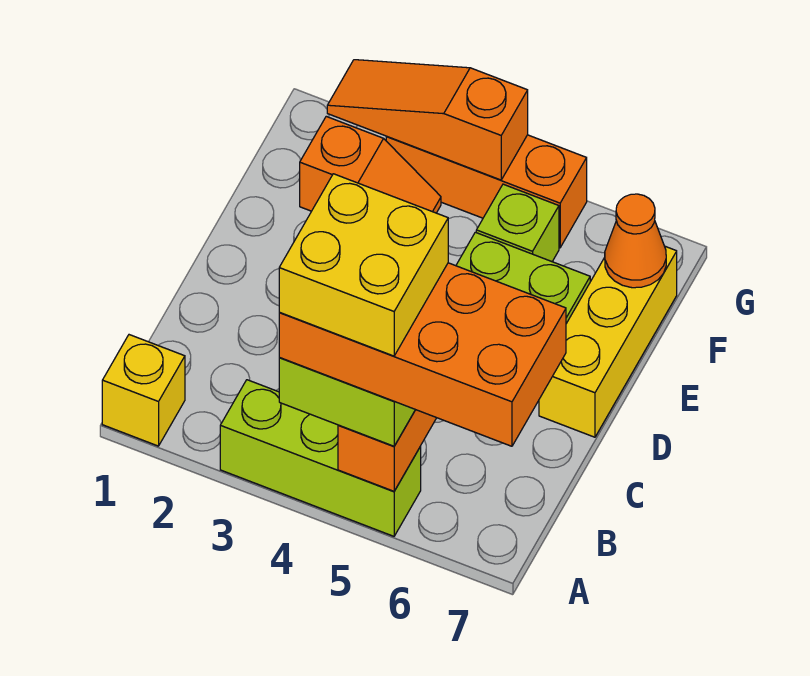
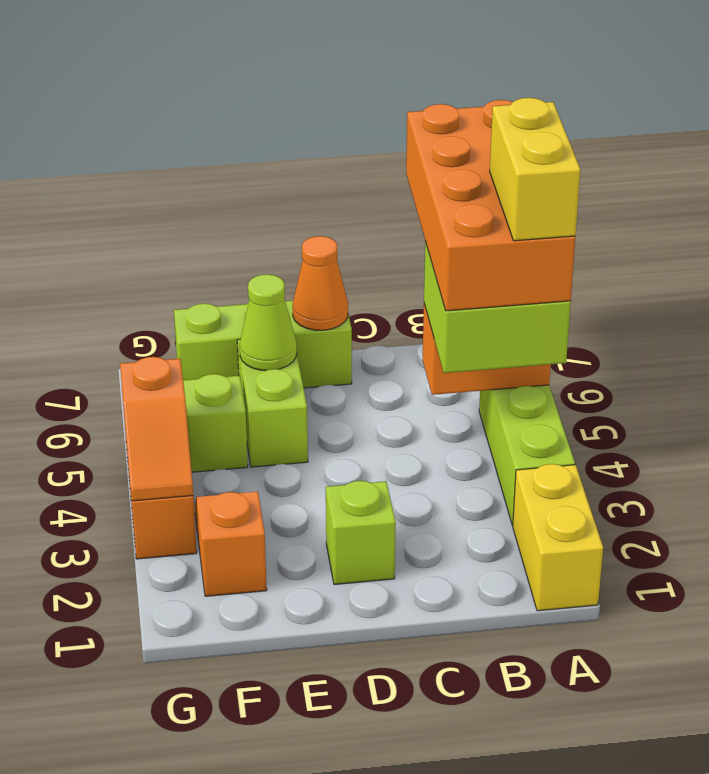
yellow brick A1 level 1 -> yellow brick A1:A2 level 1
yellow brick A4:B5 level 5 -> yellow brick A4:A5 level 5
none -> lime brick D2 level 1
yellow brick D7:F7 level 1 -> lime brick D7:F7 level 1
none -> lime cone E6 level 2
orange cone F7 level 2 -> orange cone D7 level 2
orange slope G2:G4 level 2 top 4 -> orange slope G3:G4 level 2 top 4

